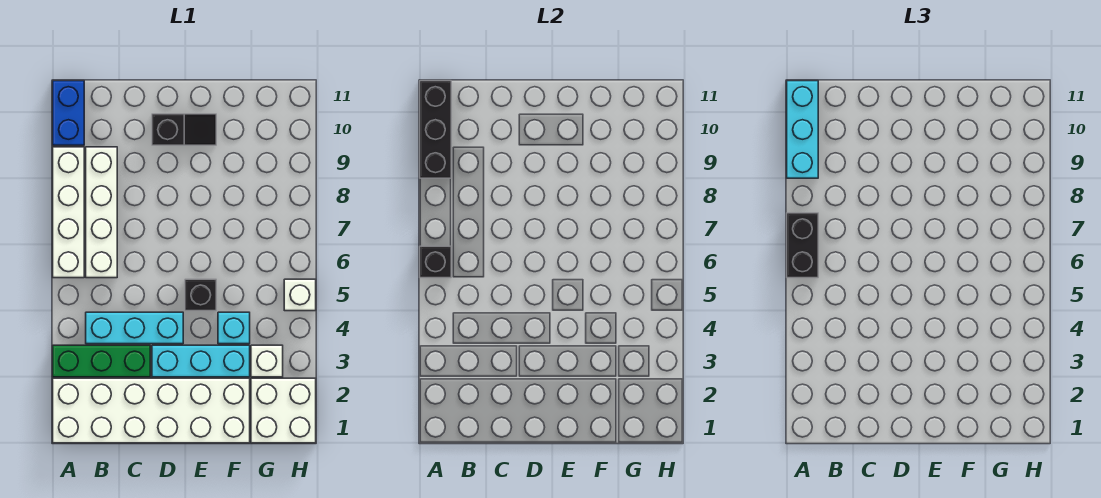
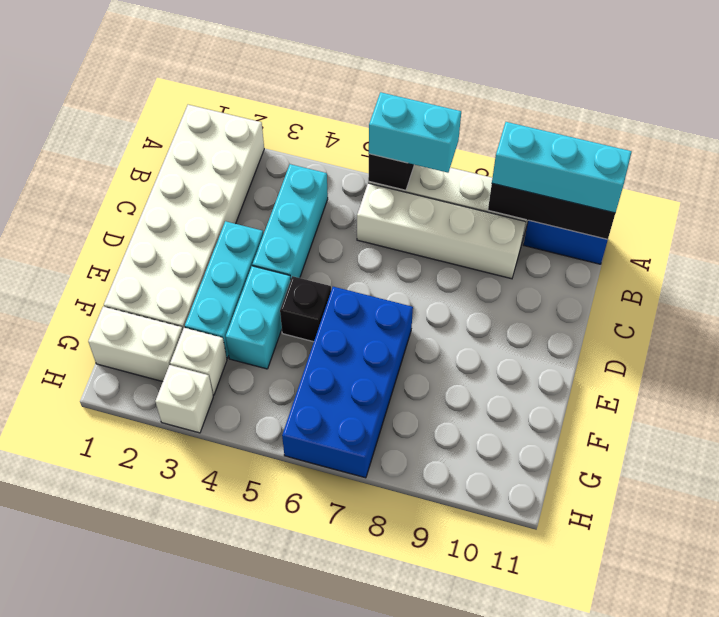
green brick A3:C3 level 1 -> none
black brick A6:A7 level 3 -> cyan brick A6:A7 level 3
black slope D10:E10 level 1 top D -> none
none -> blue brick E6:H7 level 1
cyan brick F4 level 1 -> cyan brick E4:F4 level 1
white brick G1:H2 level 1 -> white brick G1:G2 level 1
white brick H5 level 1 -> white brick H3 level 1

